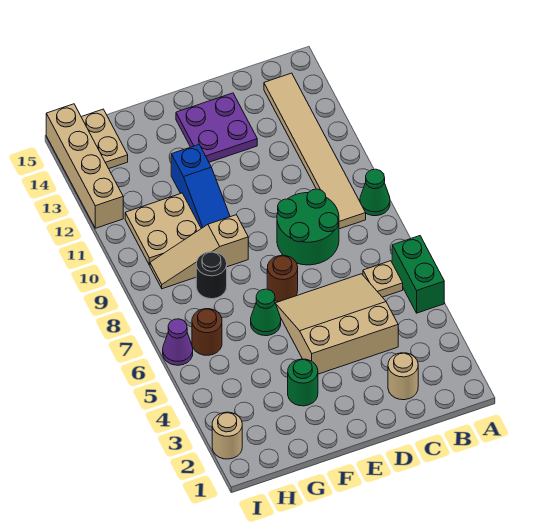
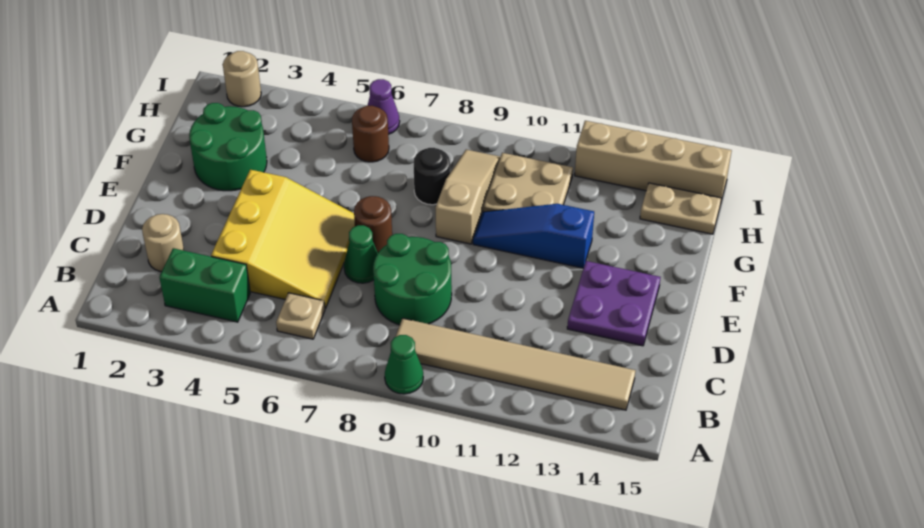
green brick A5:A6 level 1 -> green brick B3:B4 level 1
tan slope C4:E6 level 1 top 4 -> yellow slope C4:E6 level 1 top 4
green round brick F3 level 1 -> green round brick F2:G3 level 1
green cone F6 level 1 -> green cone D7 level 1

